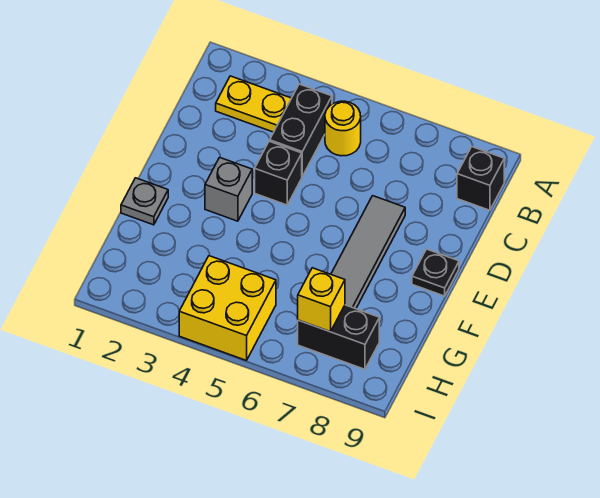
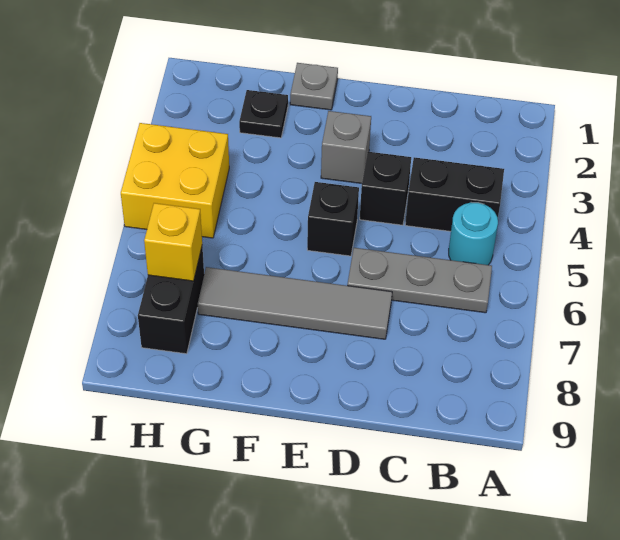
yellow plate B2:B3 level 1 -> none
yellow round brick B5 level 1 -> cyan round brick B5 level 1
none -> grey plate B6:D6 level 1
black brick B9 level 1 -> black brick E5 level 1
black plate E9 level 1 -> black plate G2 level 1

